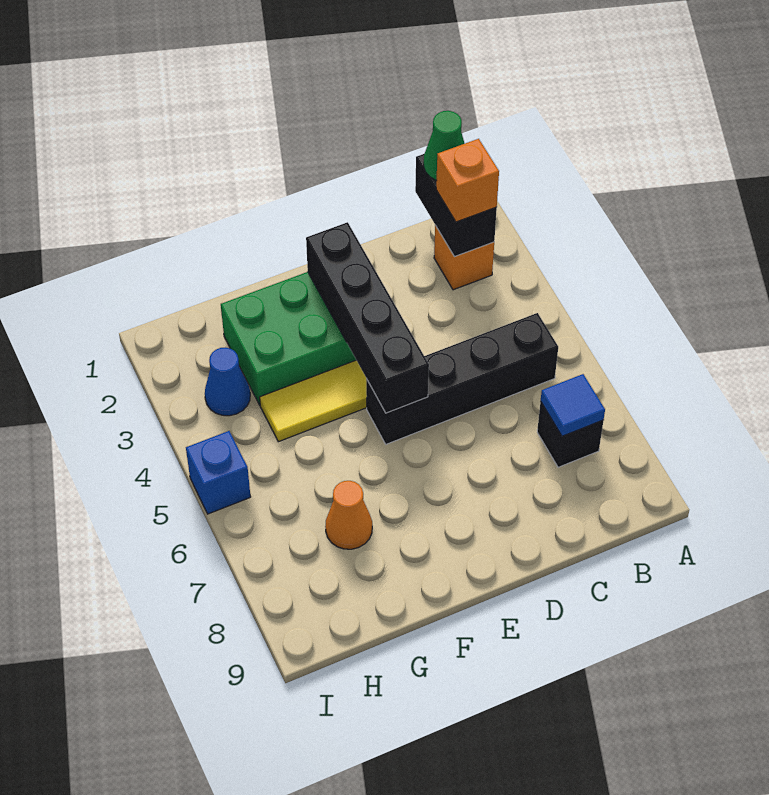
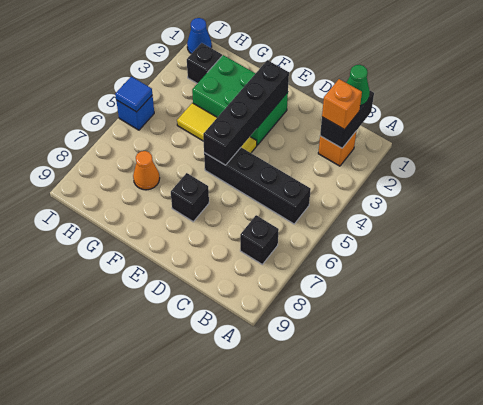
blue tile B7 level 2 -> blue tile I5 level 2
none -> black brick E7 level 1
none -> black brick H2 level 1
blue cone H3 level 1 -> blue cone I1 level 1

